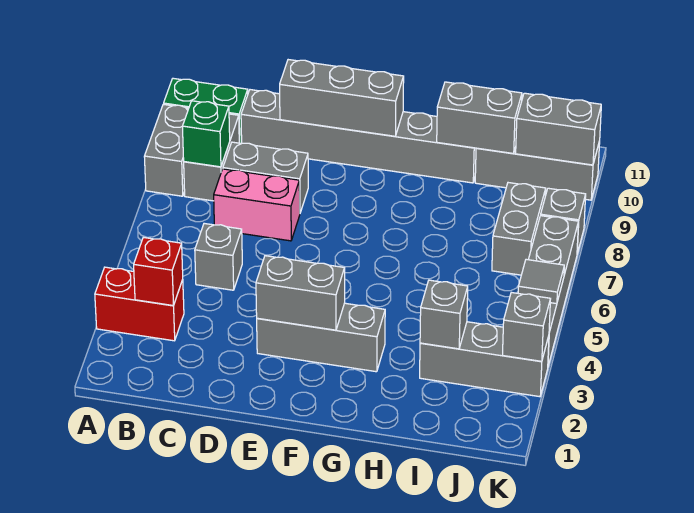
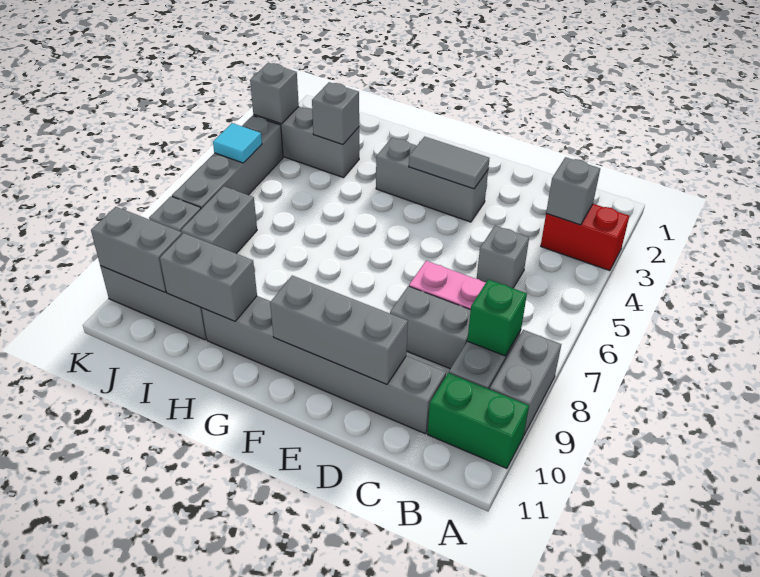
red brick B3 level 2 -> grey brick B3 level 2
grey brick E3:F3 level 2 -> grey tile E3:F3 level 2
grey tile K5 level 2 -> cyan tile K5 level 2

